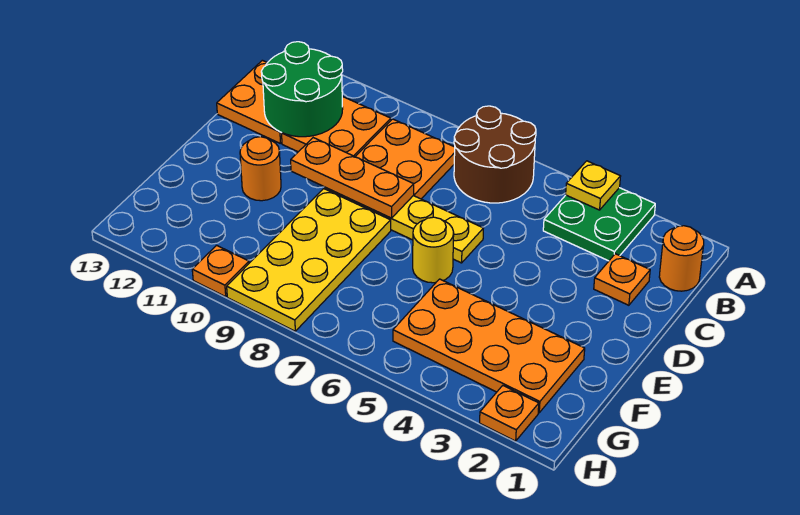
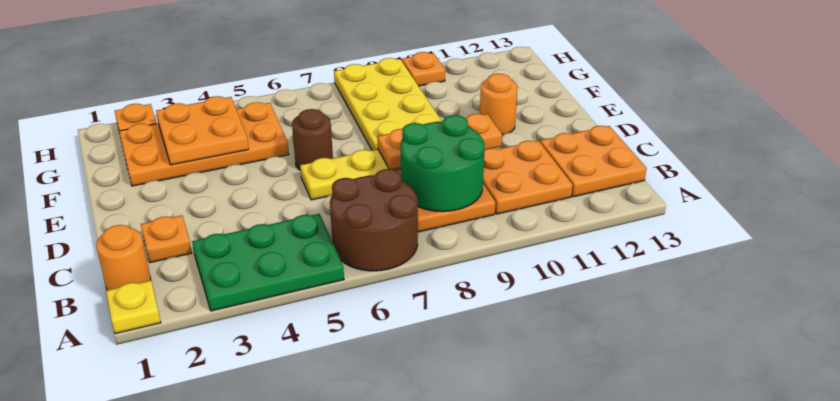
green plate A3:B4 level 1 -> green plate A3:B5 level 1
yellow plate A4 level 2 -> yellow plate A1 level 1
green round brick B11:C12 level 2 -> green round brick B8:C9 level 2
yellow round brick E6 level 1 -> brown round brick E6 level 1
none -> orange plate F3:G4 level 2

